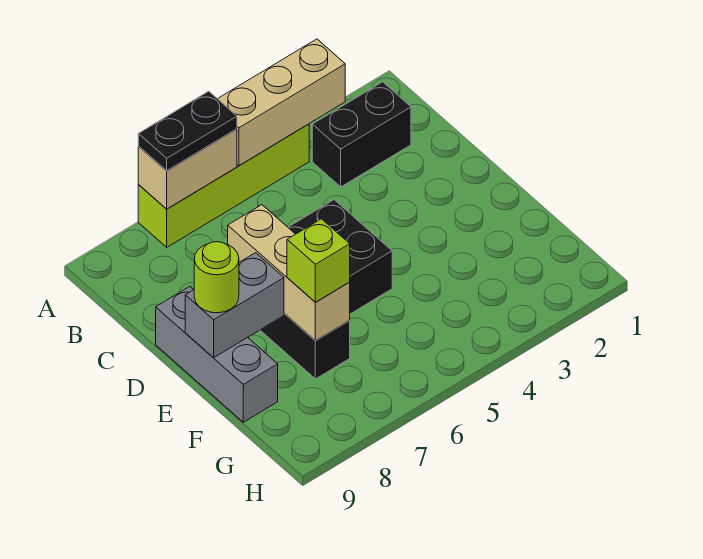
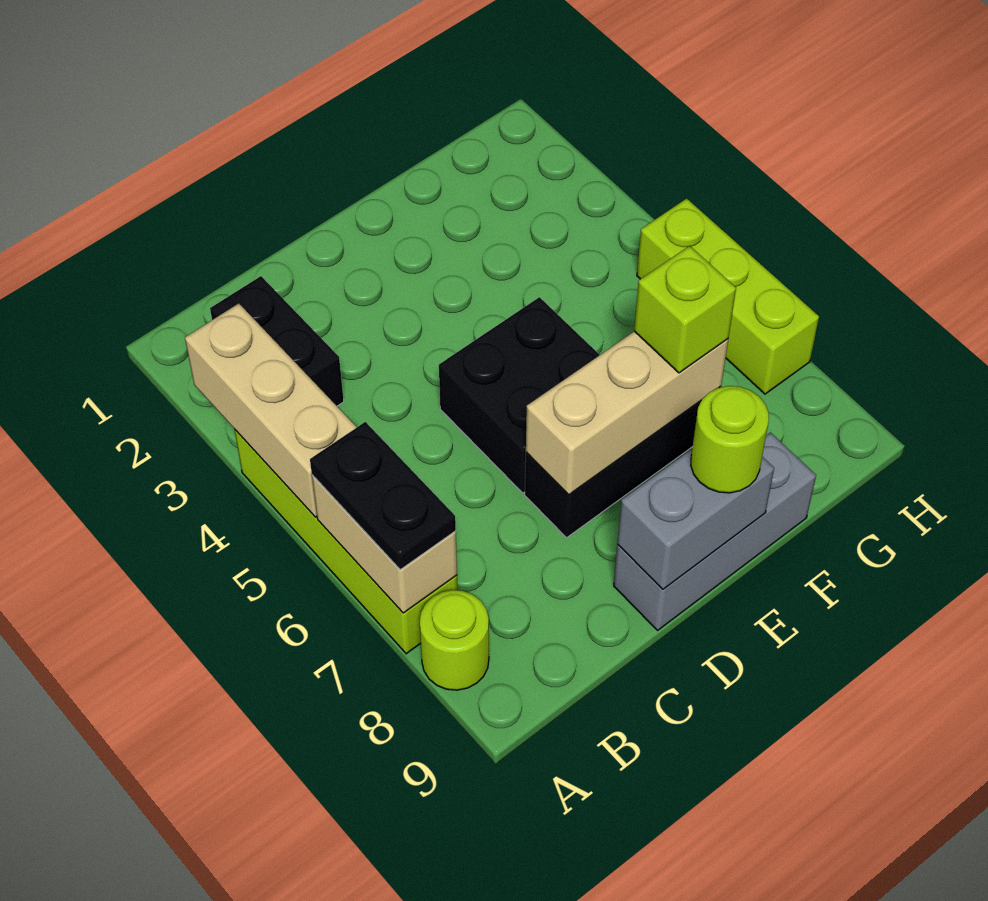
none -> lime round brick A8 level 1
grey brick E8:E9 level 2 -> grey brick D9:E9 level 2
none -> lime brick H5:H7 level 1

